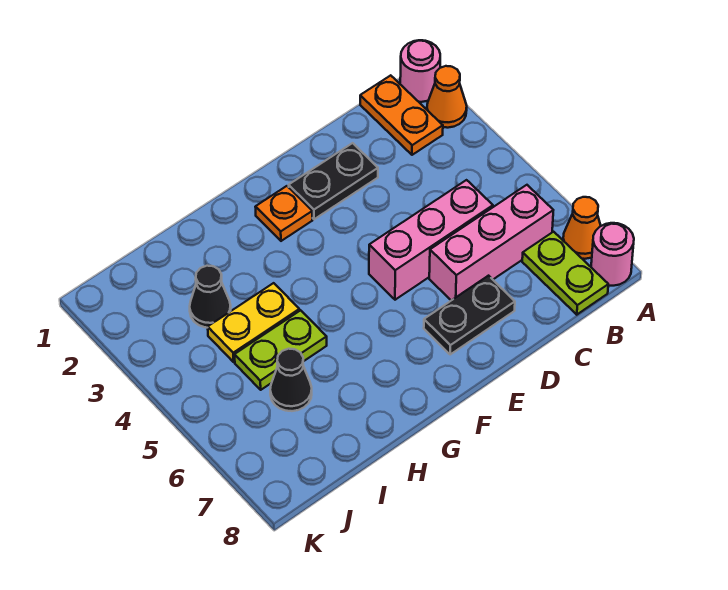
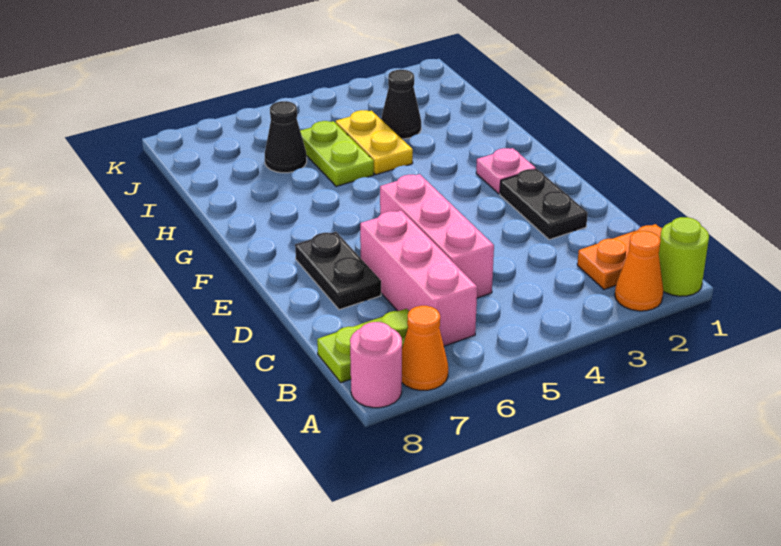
pink round brick A1 level 1 -> lime round brick A1 level 1
orange plate F2 level 1 -> pink plate F2 level 1

